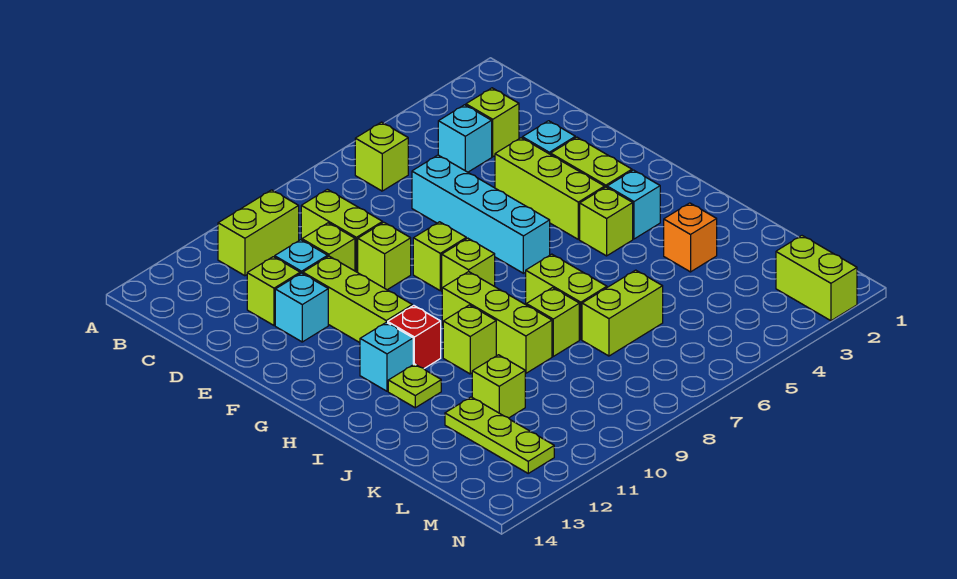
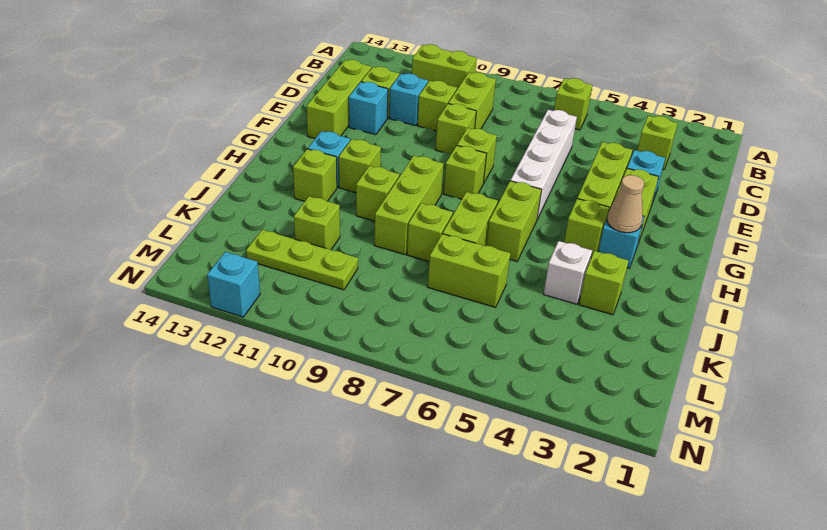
cyan brick C4 level 1 -> cyan brick N12 level 1
cyan brick D6:G6 level 1 -> white brick D6:G6 level 1
lime brick E11:G11 level 1 -> lime brick D13:F13 level 1
none -> tan cone H3 level 2
red brick H11 level 1 -> lime brick H11 level 1
lime plate I12 level 1 -> lime brick I12 level 1
orange brick J3 level 1 -> lime brick J3 level 1
none -> white brick J4 level 1
lime plate K12:M12 level 1 -> lime plate L10:L12 level 1
lime brick M2:N2 level 1 -> lime brick H6:I6 level 1

